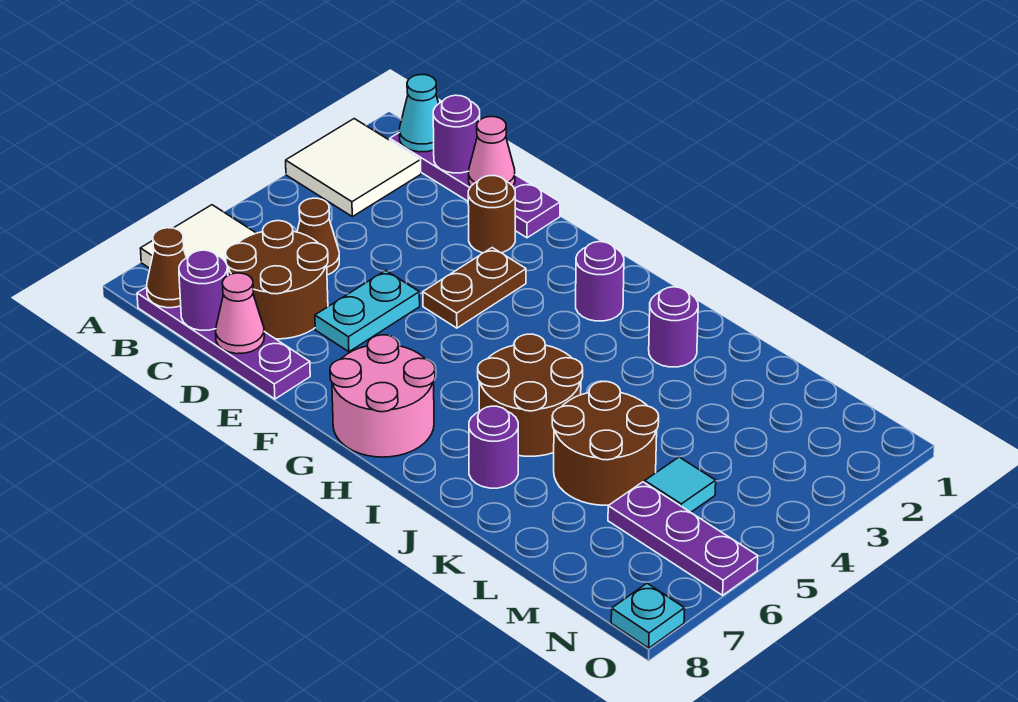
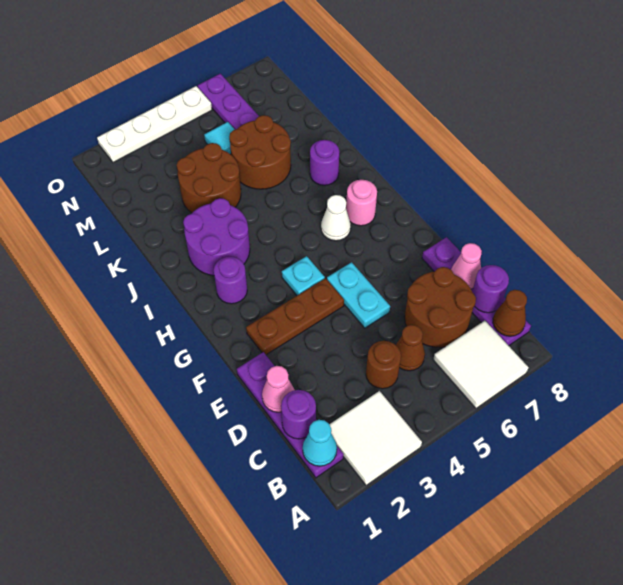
brown round brick E2 level 1 -> brown round brick C4 level 1
cyan plate E5:E6 level 1 -> cyan plate E5:F5 level 1
brown plate F3:F4 level 1 -> brown plate F2:F4 level 1
pink round brick G7:H8 level 1 -> pink round brick H7 level 1
none -> white cone H6 level 1
brown round brick I5:J6 level 1 -> brown round brick K3:L4 level 1
purple round brick J2 level 1 -> purple round brick I2:J3 level 1
none -> white plate O2:O5 level 1
cyan plate O8 level 1 -> cyan plate G4 level 1

